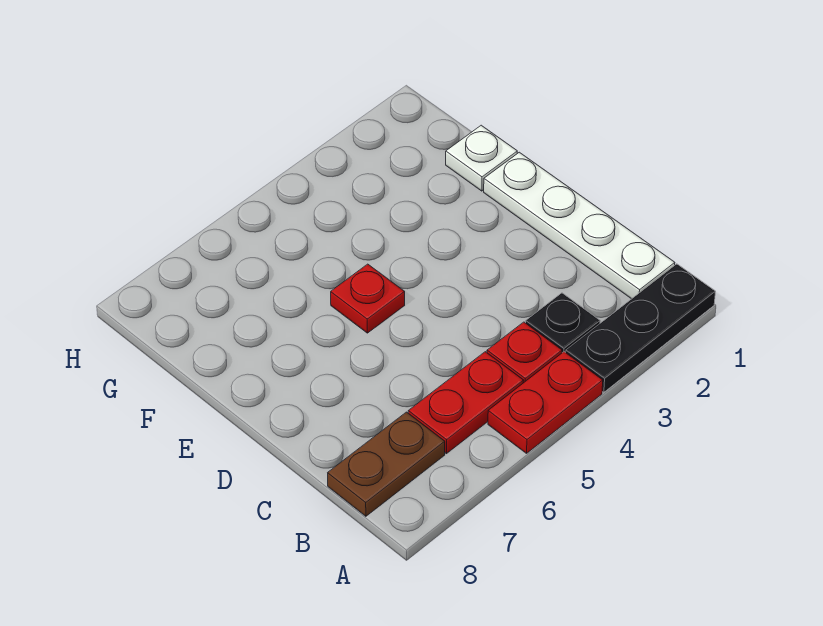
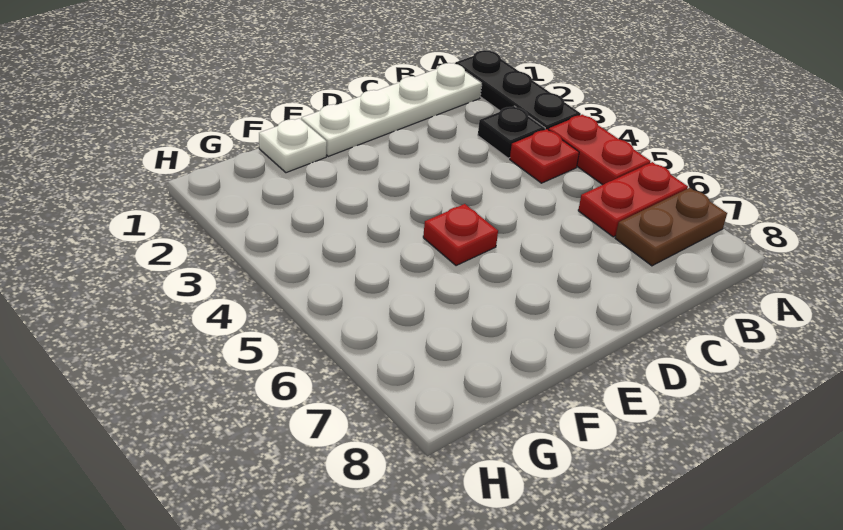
red plate B5:B6 level 1 -> red plate A6:B6 level 1
brown plate B7:B8 level 1 -> brown plate A7:B7 level 1

